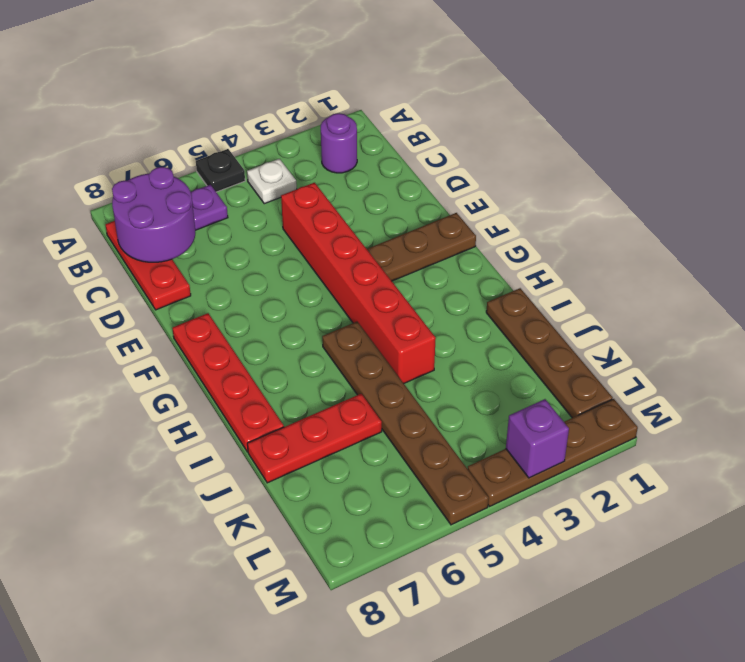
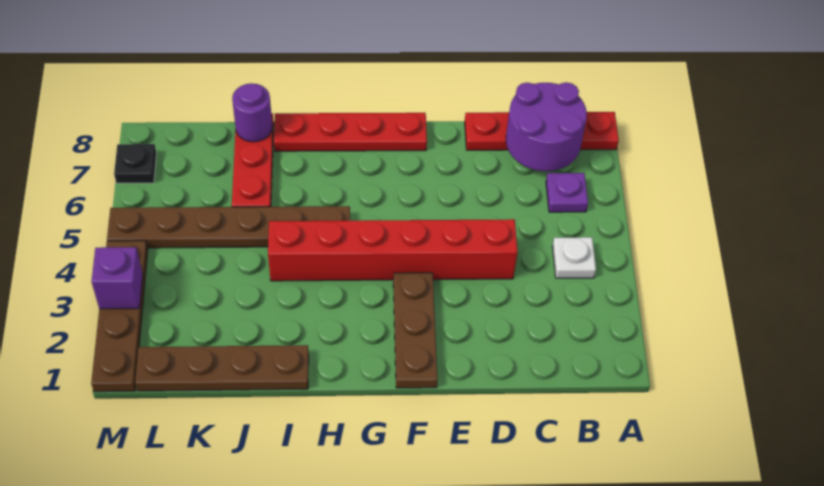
black plate A5 level 1 -> black plate M7 level 1
purple round brick B2 level 1 -> purple round brick J8 level 2
red plate B8:D8 level 1 -> red plate A8:D8 level 1

